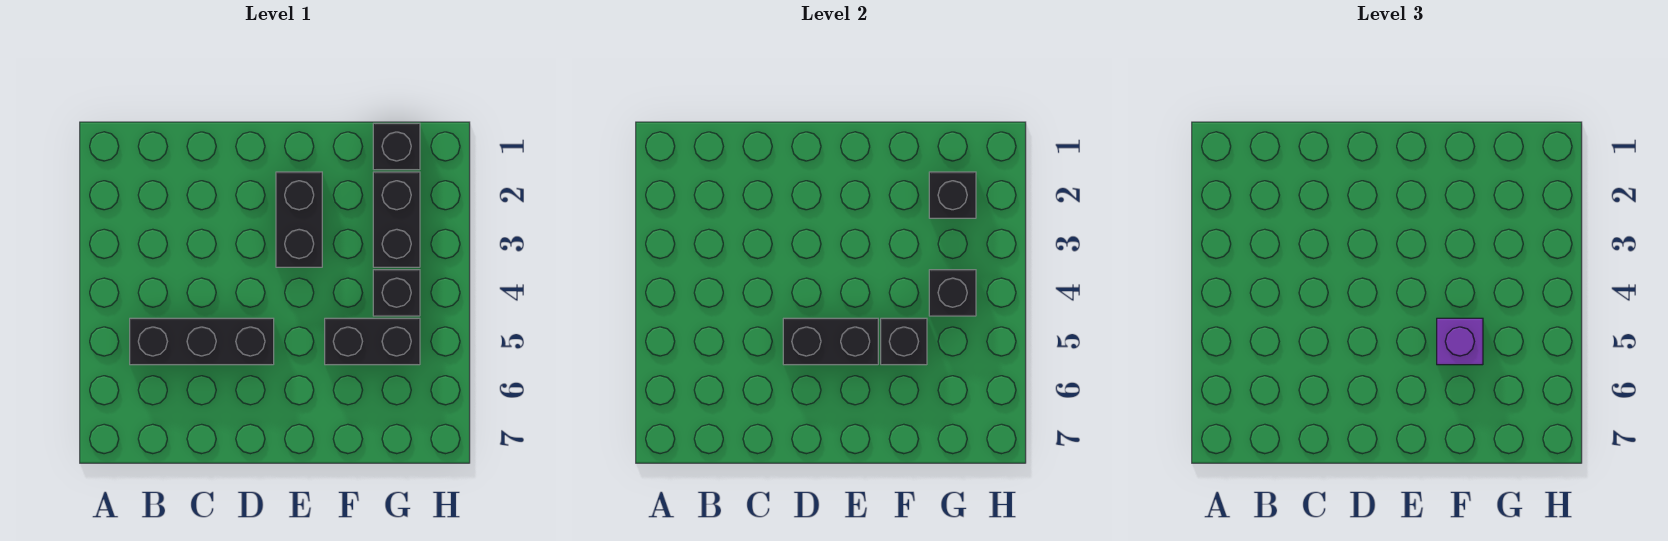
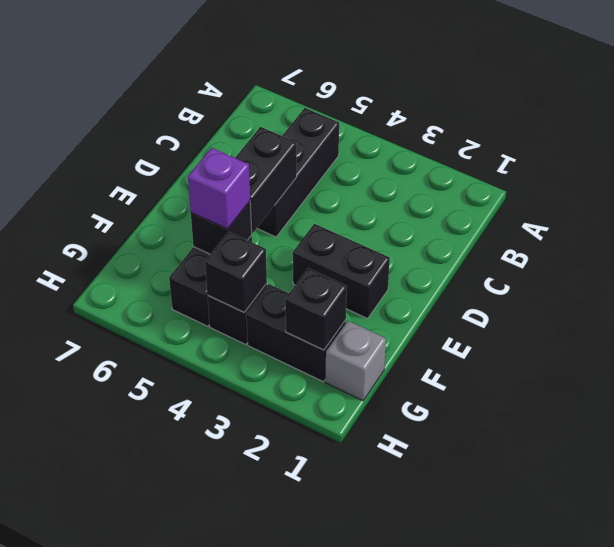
black brick G1 level 1 -> grey brick G1 level 1

